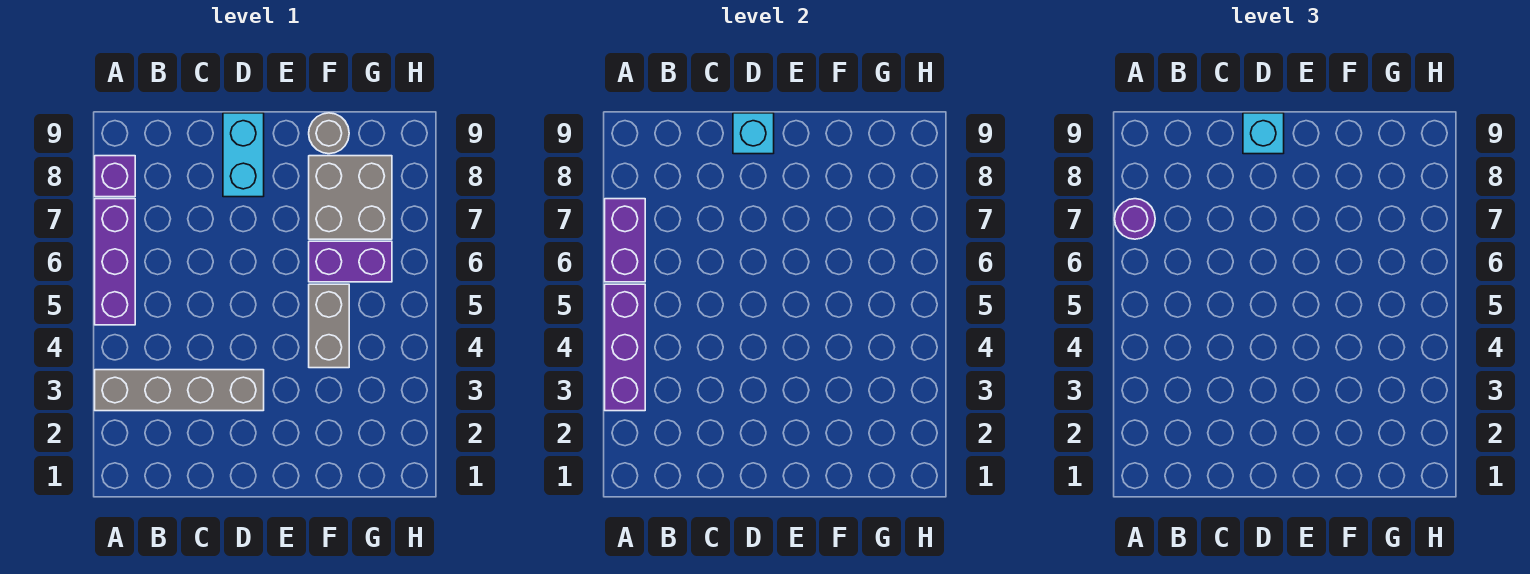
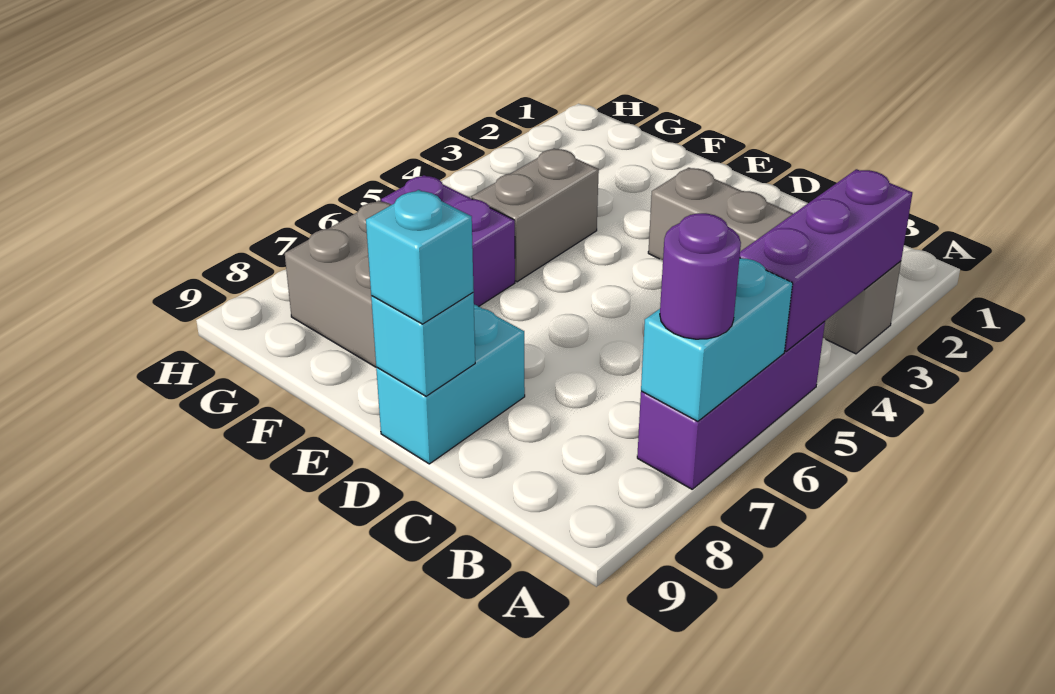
purple brick A6:A7 level 2 -> cyan brick A6:A7 level 2
purple brick A8 level 1 -> none
grey round brick F9 level 1 -> none

